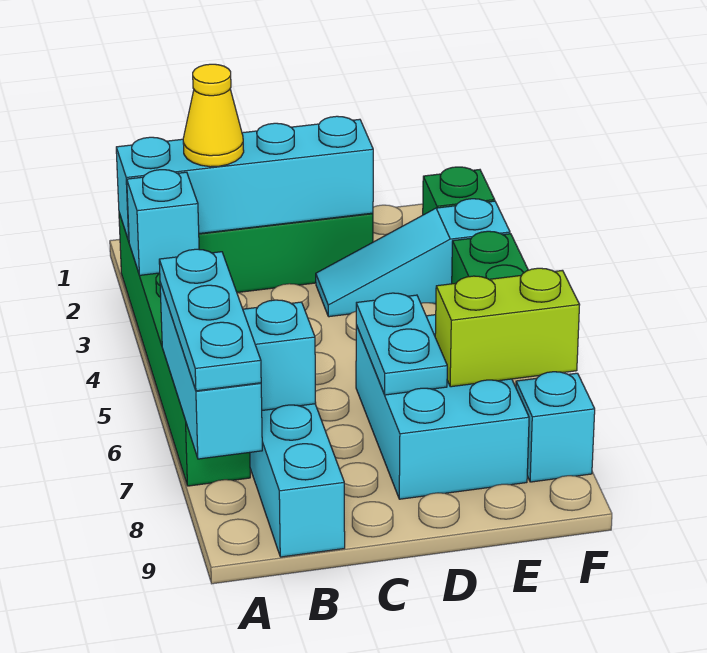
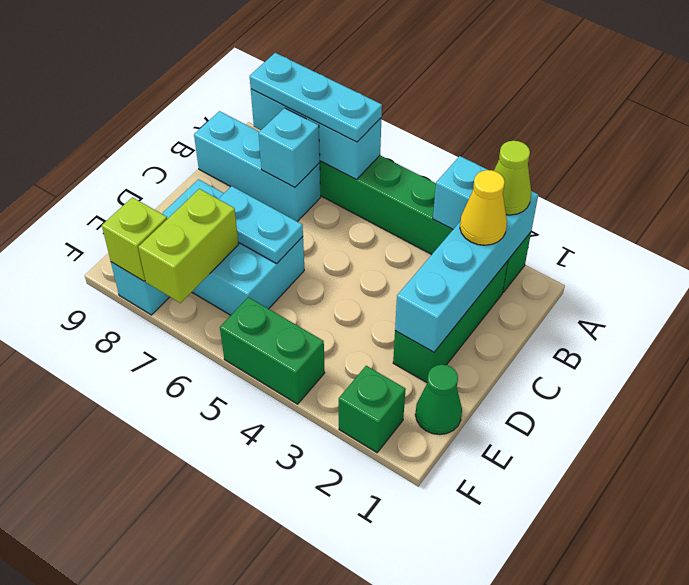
none -> lime cone A2 level 3
cyan slope D3:F3 level 1 top F -> none
none -> green cone E1 level 1
none -> lime brick F8 level 2

